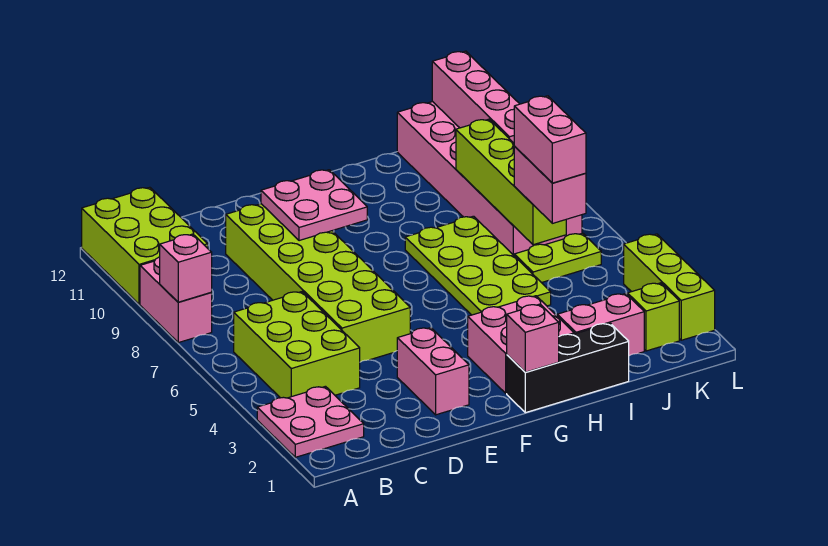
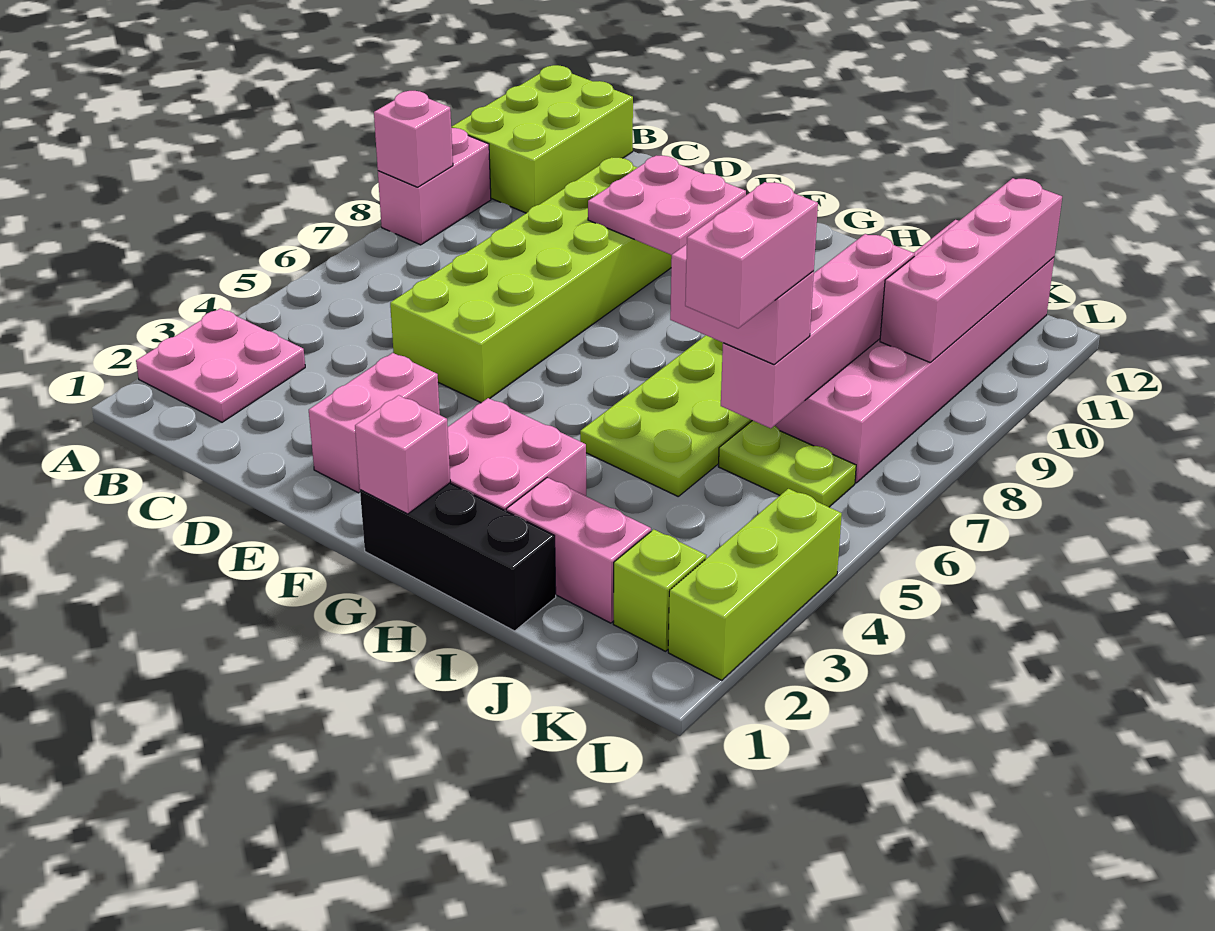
lime brick B4:C6 level 1 -> none
pink brick J5:J6 level 3 -> pink brick I6:J6 level 3
lime brick J6:J9 level 2 -> pink brick J6:J9 level 2

